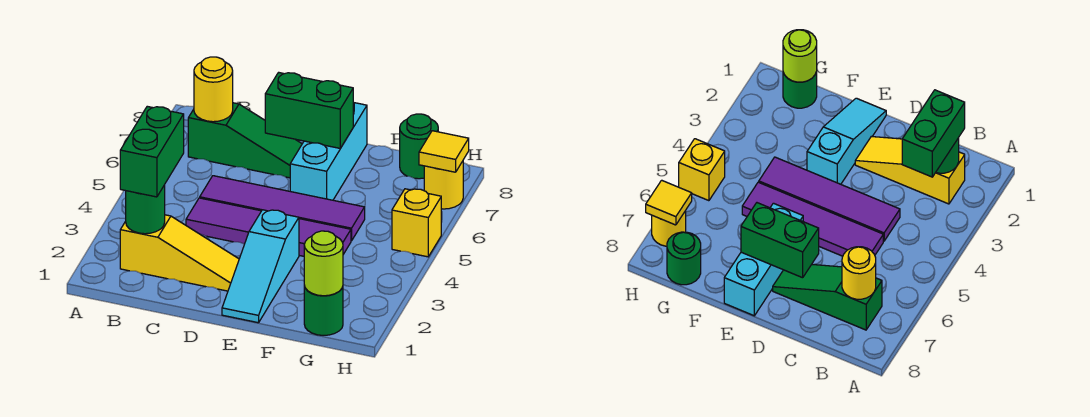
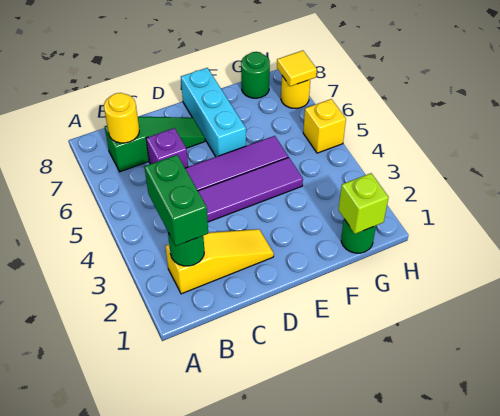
none -> purple brick C6 level 1
green brick D7:E7 level 2 -> none
cyan slope E1:E3 level 1 top 3 -> none
lime round brick G1 level 2 -> lime brick G1 level 2

